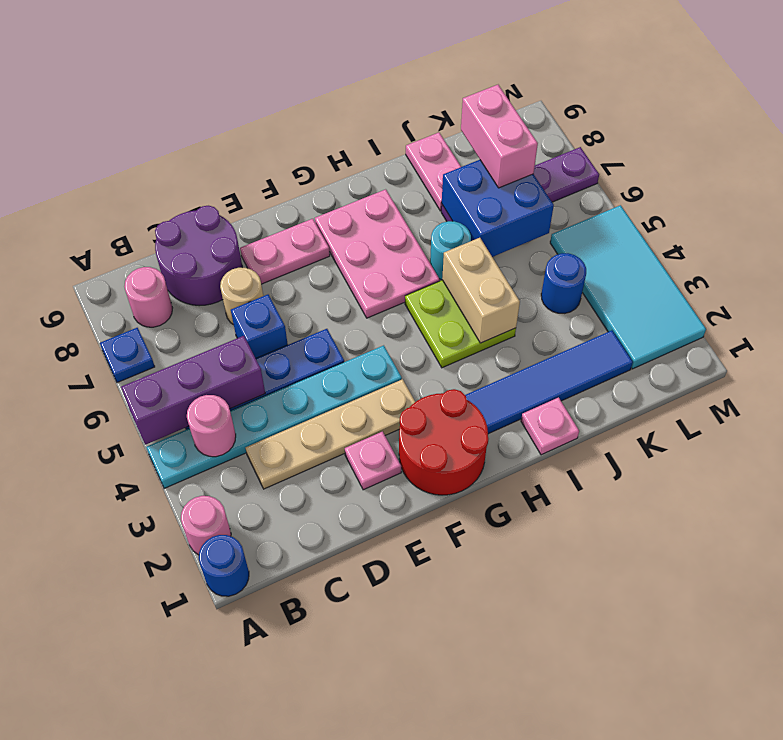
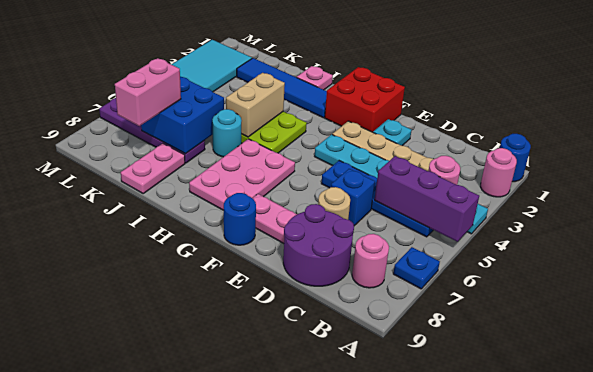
pink plate E2 level 1 -> cyan plate E2 level 1
red round brick F1:G2 level 1 -> red brick F1:G2 level 1
blue round brick K4 level 1 -> blue round brick F9 level 1

